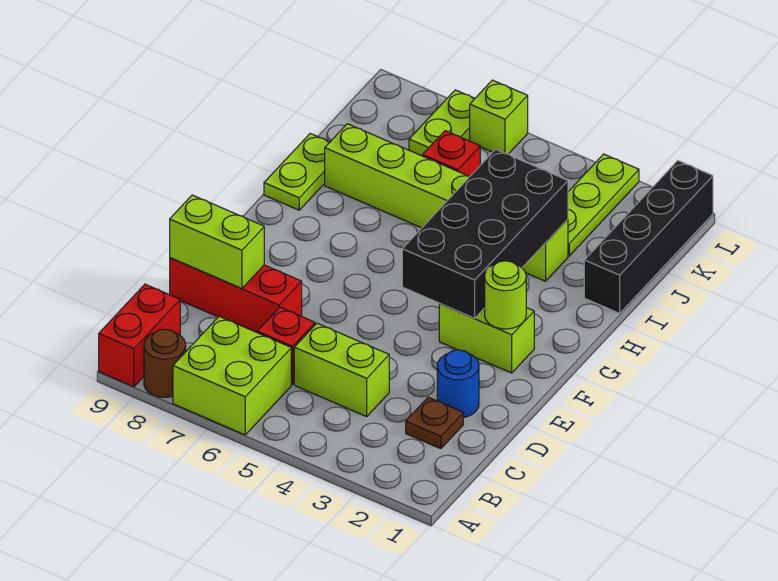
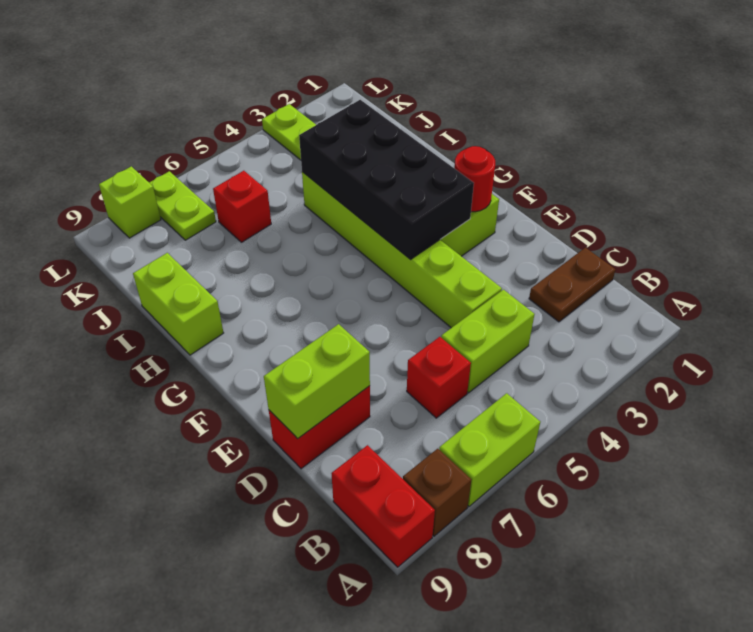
lime brick A6:B7 level 1 -> lime brick A6:A7 level 1
brown round brick A8 level 1 -> brown brick A8 level 1
brown plate C2 level 1 -> brown plate C1:C2 level 1
blue round brick D2 level 1 -> none
red brick D7:D9 level 1 -> red brick D8:D9 level 1
lime round brick F2 level 2 -> red round brick F2 level 2
lime plate H9:I9 level 1 -> lime brick H9:I9 level 1
black brick I1:L1 level 1 -> none
lime brick I3:I8 level 1 -> lime brick D4:I4 level 1
lime brick L6 level 1 -> lime brick L8 level 1

